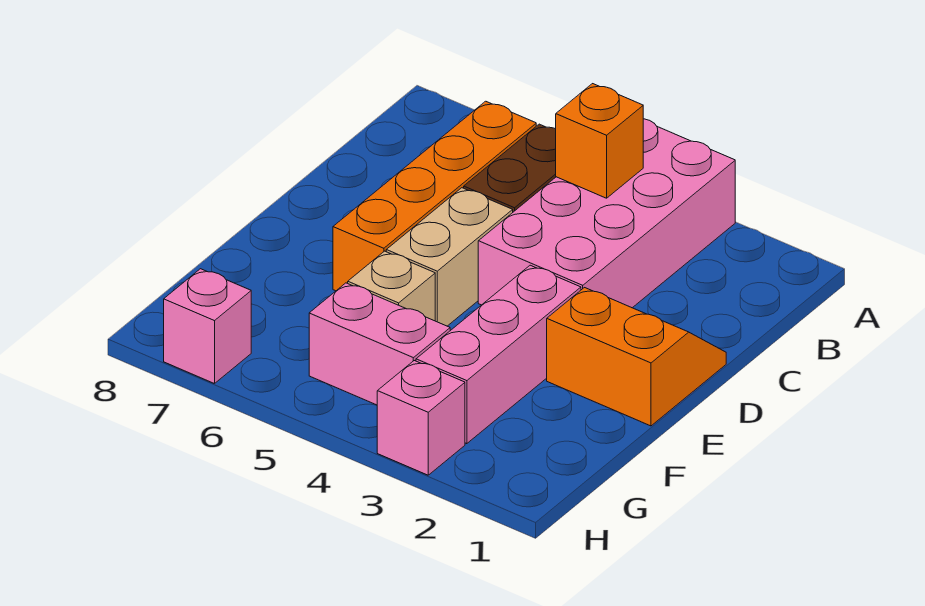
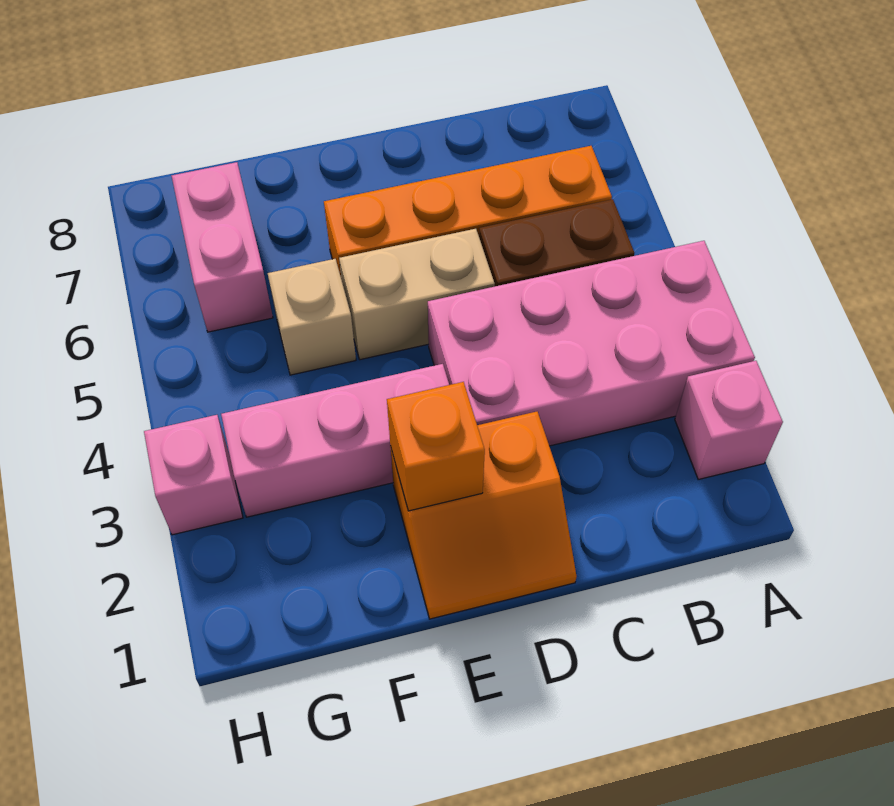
orange brick B4 level 2 -> orange brick E2 level 2
orange slope D1:E2 level 1 top E -> orange slope D1:E2 level 1 top 2
pink brick G4:G5 level 1 -> pink brick G6:G7 level 1
pink brick H7 level 1 -> pink brick A2 level 1

